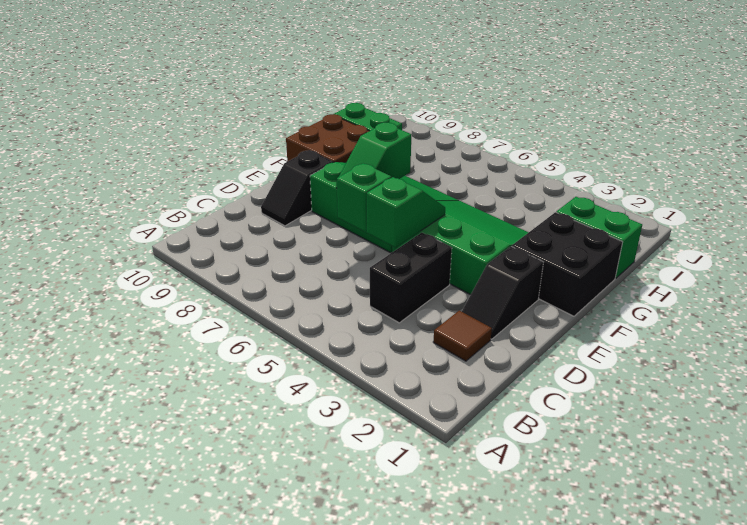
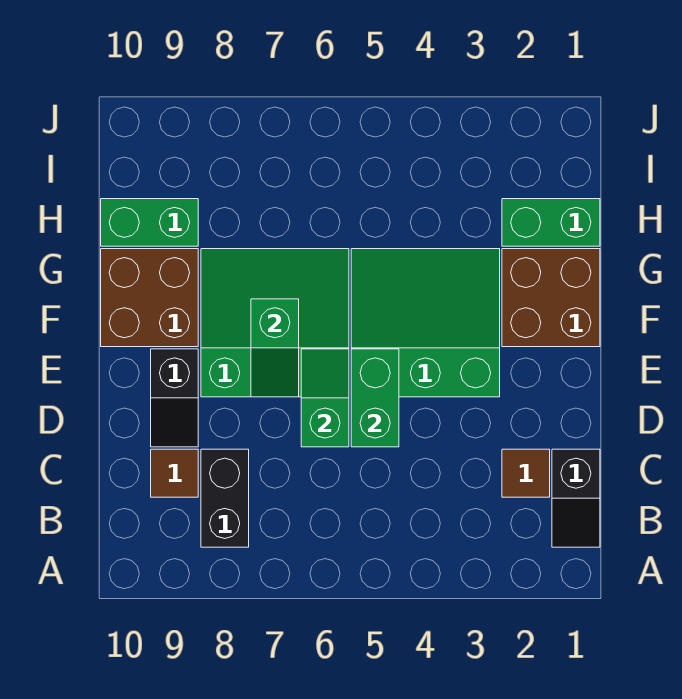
black brick C4:D4 level 1 -> black brick B8:C8 level 1
none -> brown tile C9 level 1
black slope D2:E2 level 1 top E -> black slope B1:C1 level 1 top C
green slope D5:E5 level 2 top D -> green brick D5:E5 level 2
black brick F1:G2 level 1 -> brown brick F1:G2 level 1

